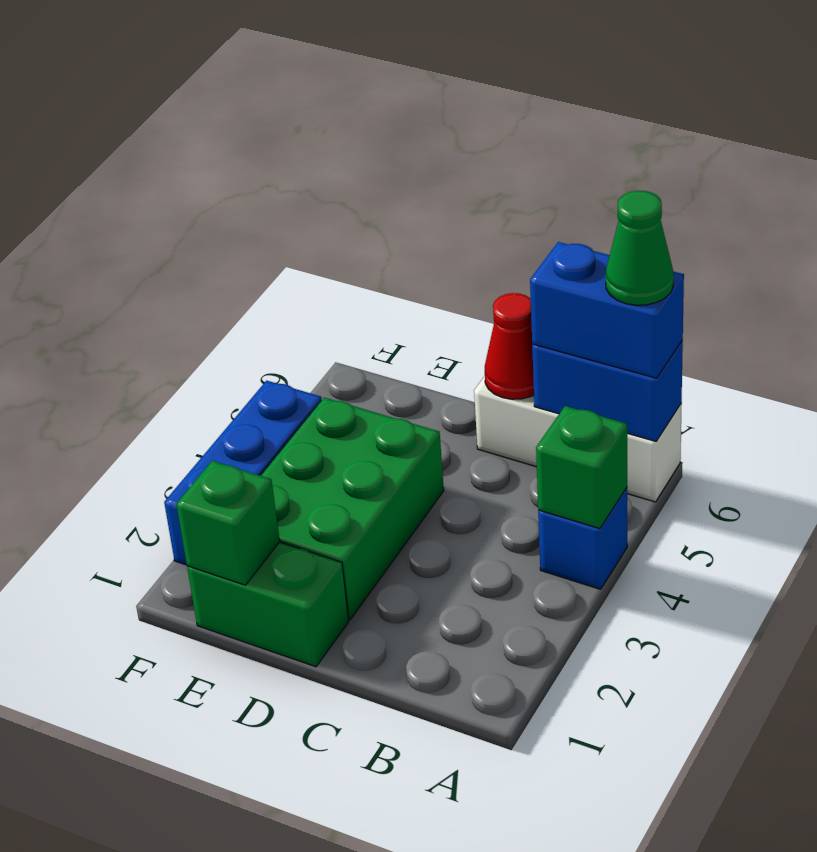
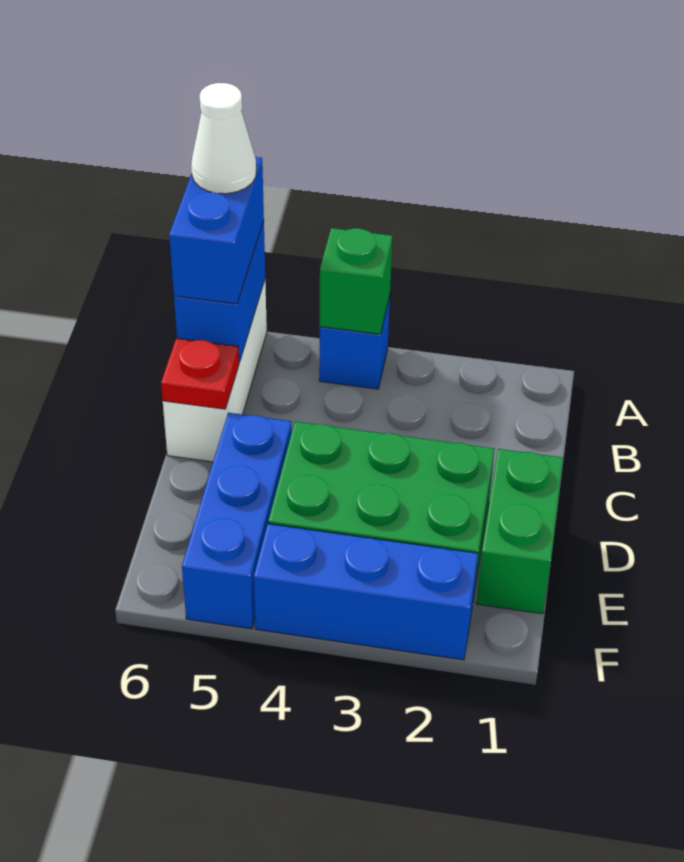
green cone A6 level 4 -> white cone A6 level 4
red cone C6 level 2 -> red plate C6 level 2
none -> blue brick D5:F5 level 1
green brick E1 level 2 -> none

